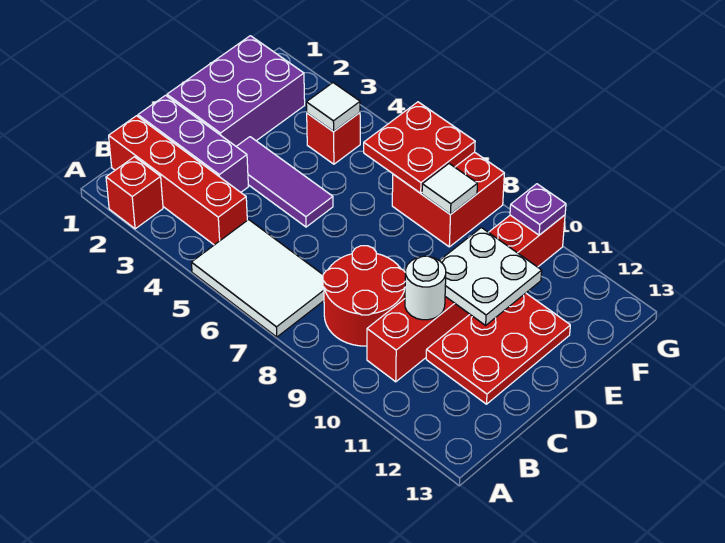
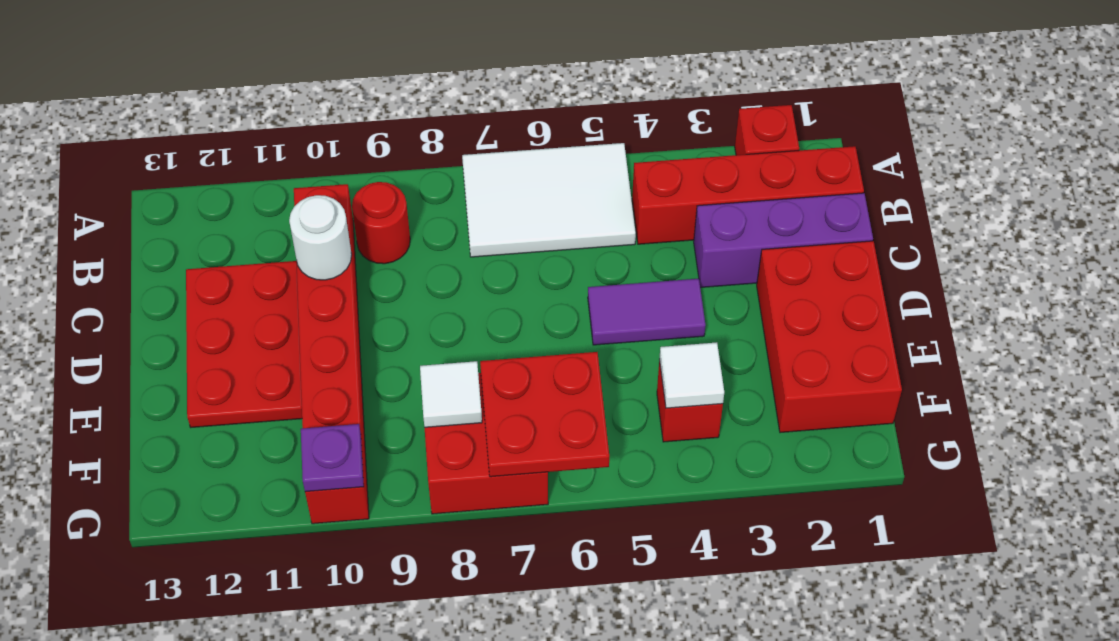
red round brick B8:C9 level 1 -> red round brick B9 level 1
purple brick D1:F2 level 1 -> red brick D1:F2 level 1
purple tile D3:D5 level 1 -> purple tile D4:D5 level 1
white plate D10:E11 level 2 -> none

